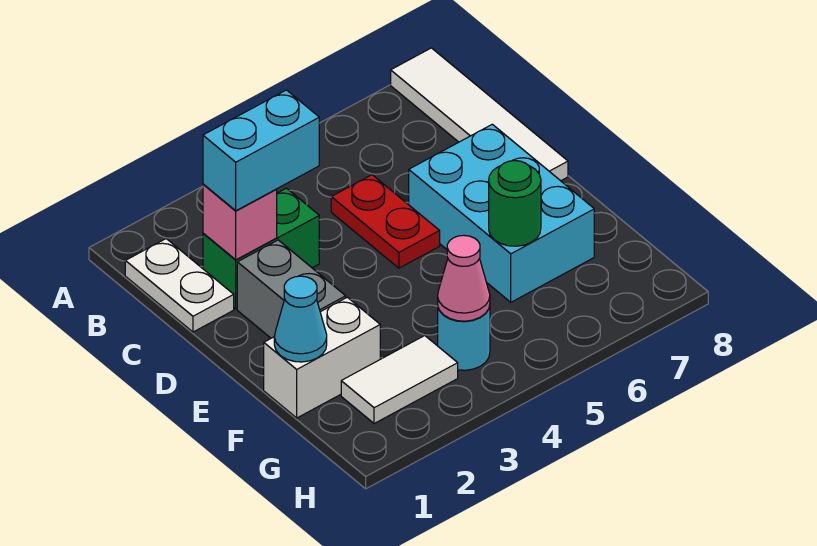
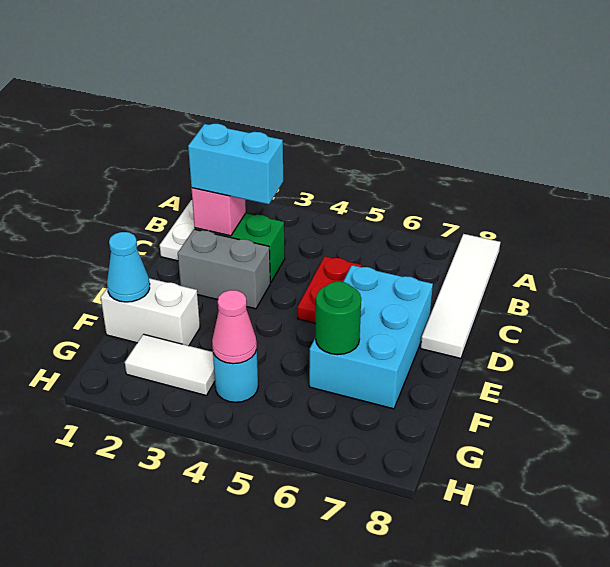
grey brick D2:E2 level 1 -> grey brick D2:D3 level 1

